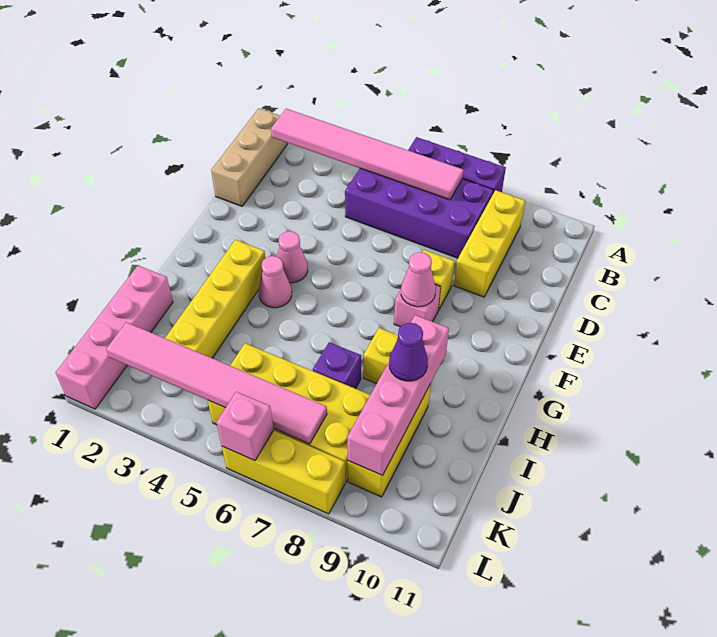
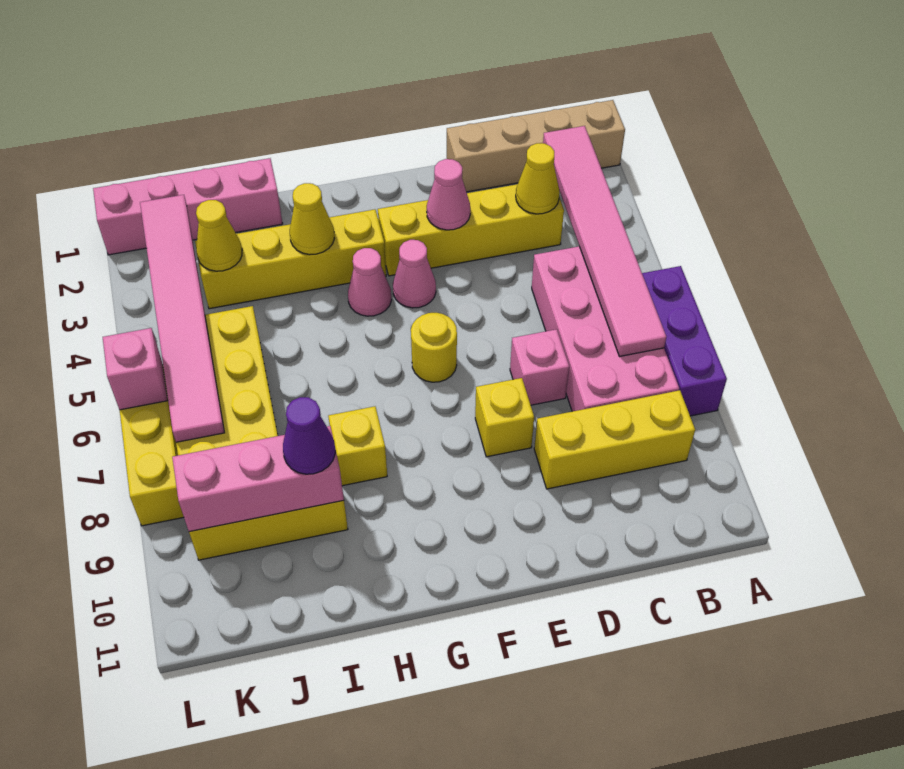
tan brick B1:D1 level 1 -> tan brick A1:D1 level 1
purple brick B5:C8 level 1 -> pink brick B5:C8 level 1
none -> yellow brick C3:F3 level 1
none -> yellow cone C3 level 2
none -> yellow round brick F6 level 1
pink brick F8 level 1 -> pink brick D7 level 1
pink cone F8 level 2 -> pink cone E3 level 2
none -> yellow cone H3 level 2
pink brick H9:K9 level 2 -> pink brick I9:K9 level 2
purple brick I7 level 1 -> none
none -> yellow cone J3 level 2

